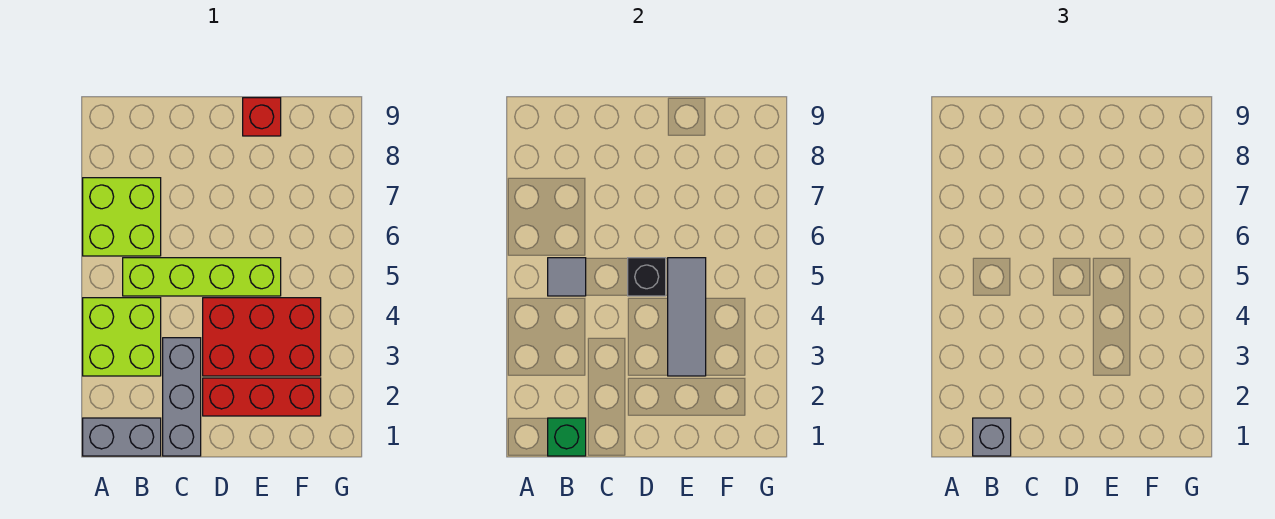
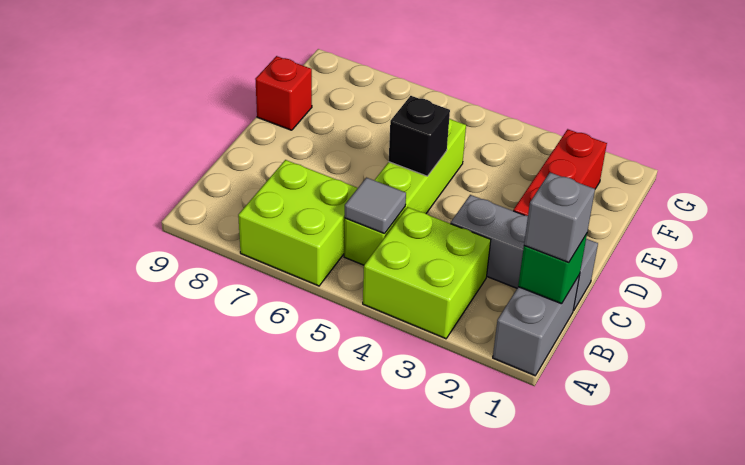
red brick D3:F4 level 1 -> none
grey tile E3:E5 level 2 -> none

